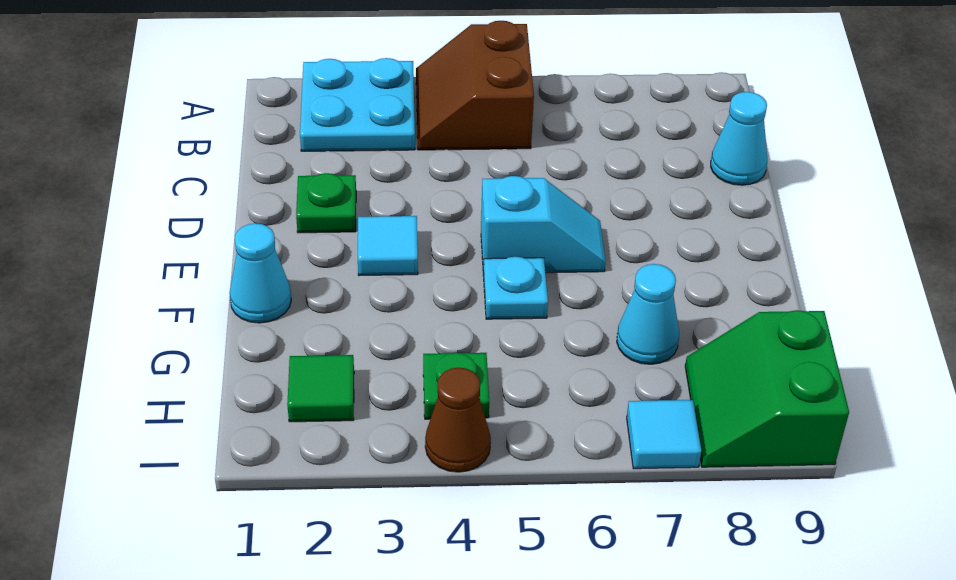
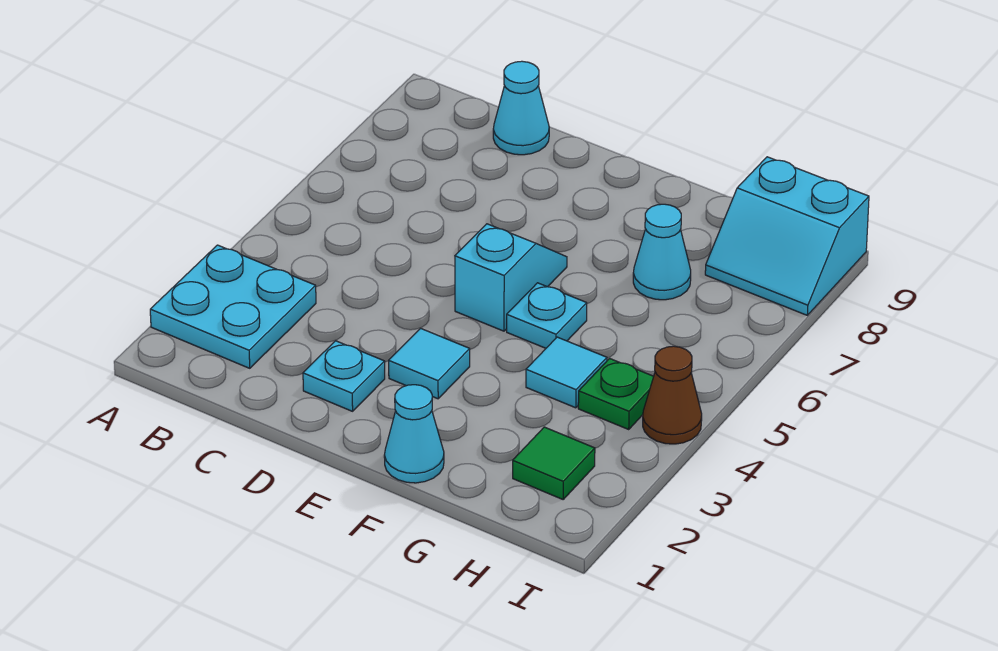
brown slope A4:B5 level 1 top 5 -> none
green plate D2 level 1 -> cyan plate D2 level 1
green slope H8:I9 level 1 top 9 -> cyan slope H8:I9 level 1 top 9
cyan tile I7 level 1 -> cyan tile G4 level 1

